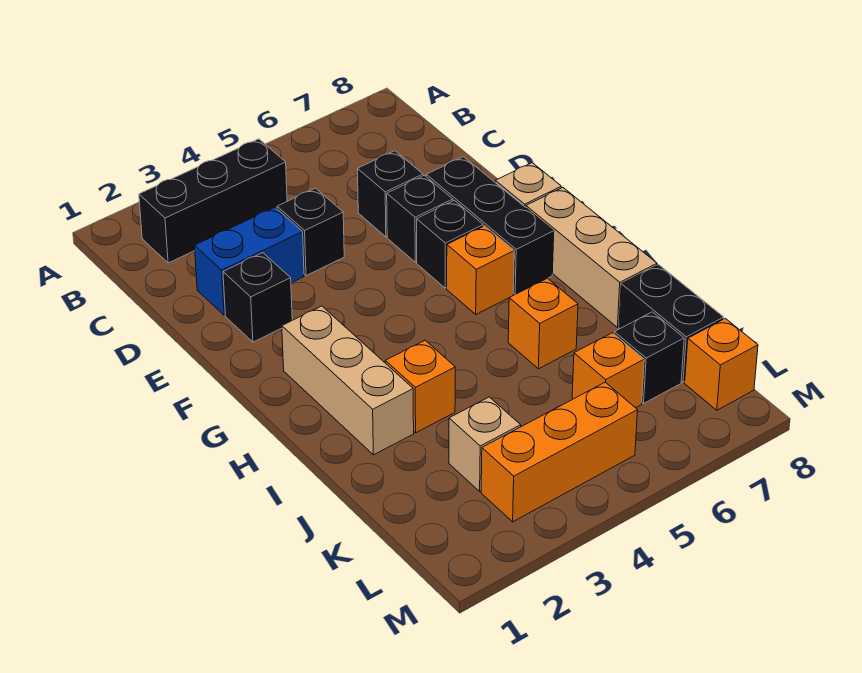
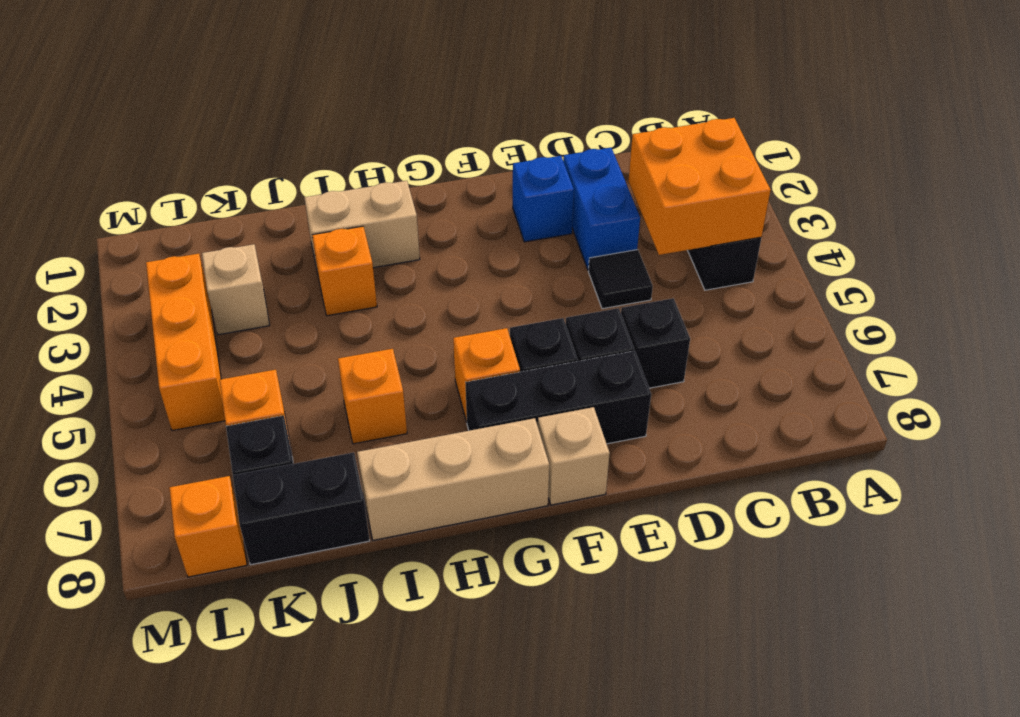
none -> orange brick B3:C4 level 2
black brick D4 level 1 -> black tile D4 level 1
black brick E2 level 1 -> blue brick E2 level 1
tan brick G2:I2 level 1 -> tan brick H2:I2 level 1

